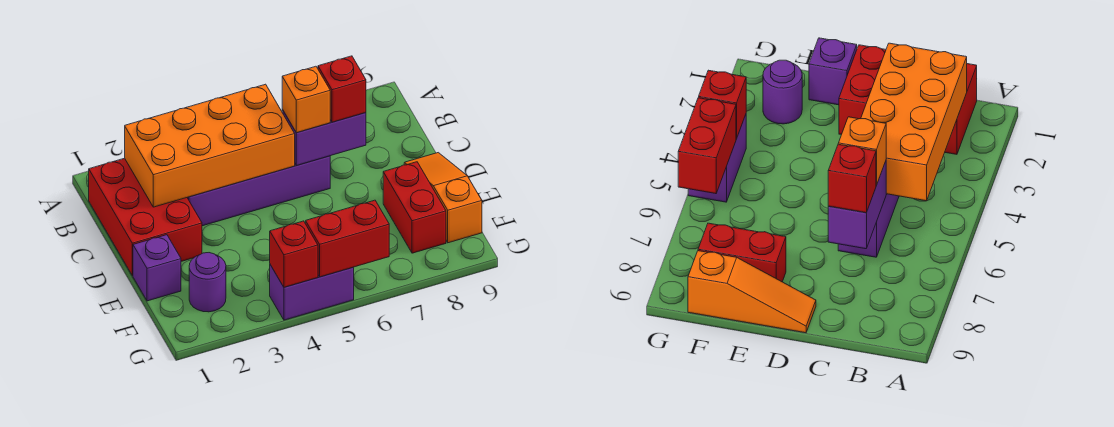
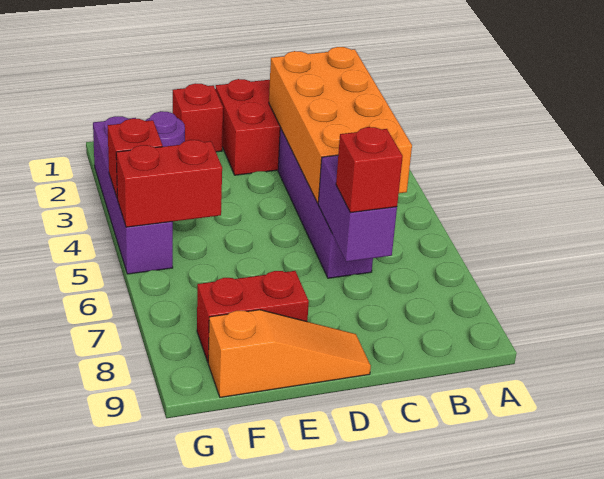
orange brick C6 level 3 -> none
purple brick E1 level 1 -> red brick E1 level 1
purple brick G4:G5 level 1 -> purple brick G2:G5 level 1
red brick G5:G6 level 2 -> red brick F5:G5 level 2

